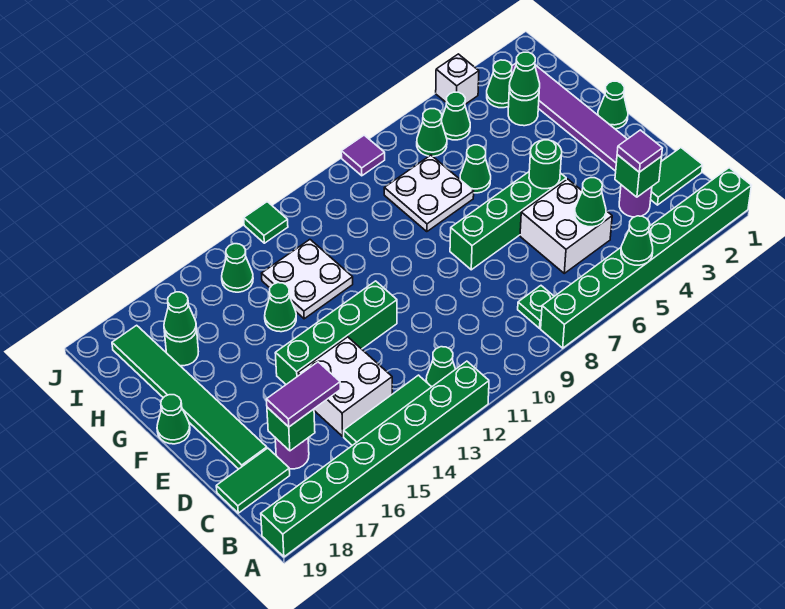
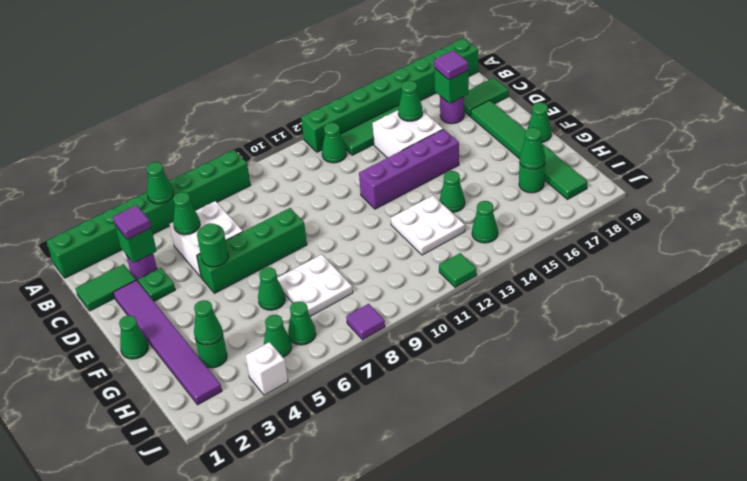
green plate B8 level 1 -> green plate D3 level 1
purple tile C16:C17 level 3 -> purple tile C17 level 3
green brick E12:E15 level 1 -> purple brick E12:E15 level 1
green cone I3 level 1 -> green cone C15 level 2

